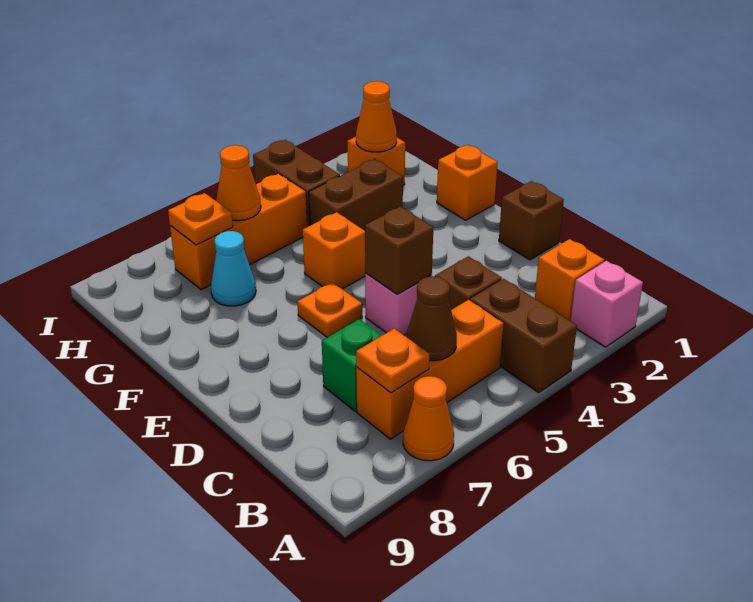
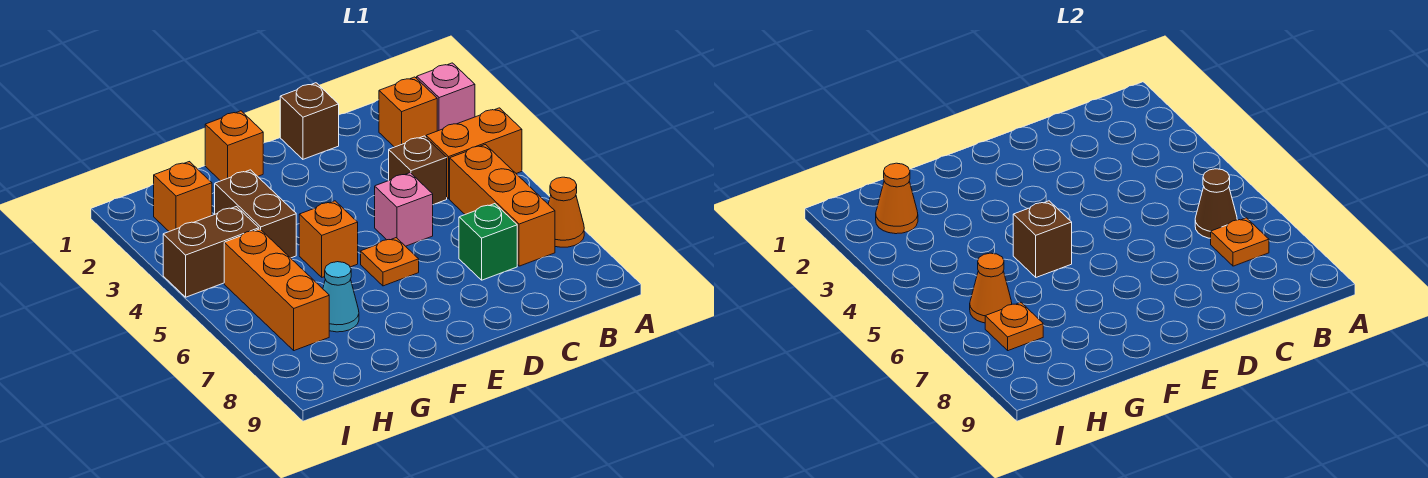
brown brick A4:B4 level 1 -> orange brick A4:B4 level 1
brown brick D5 level 2 -> brown brick F5 level 2

